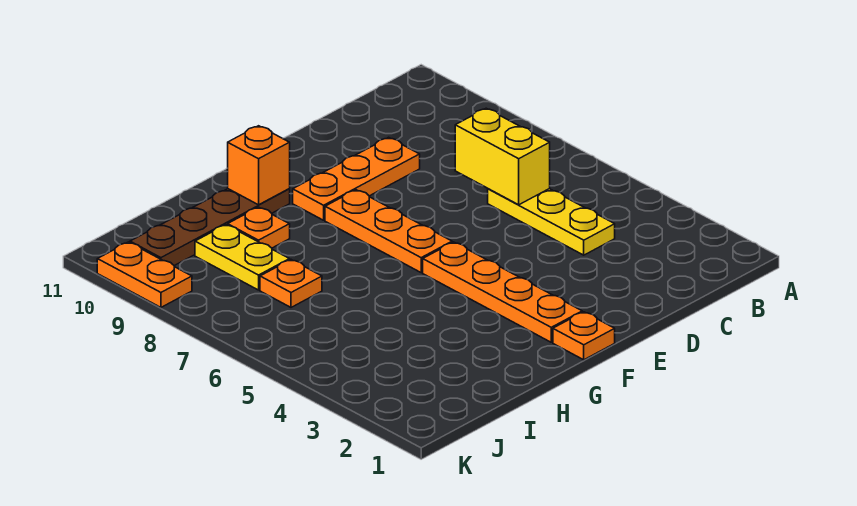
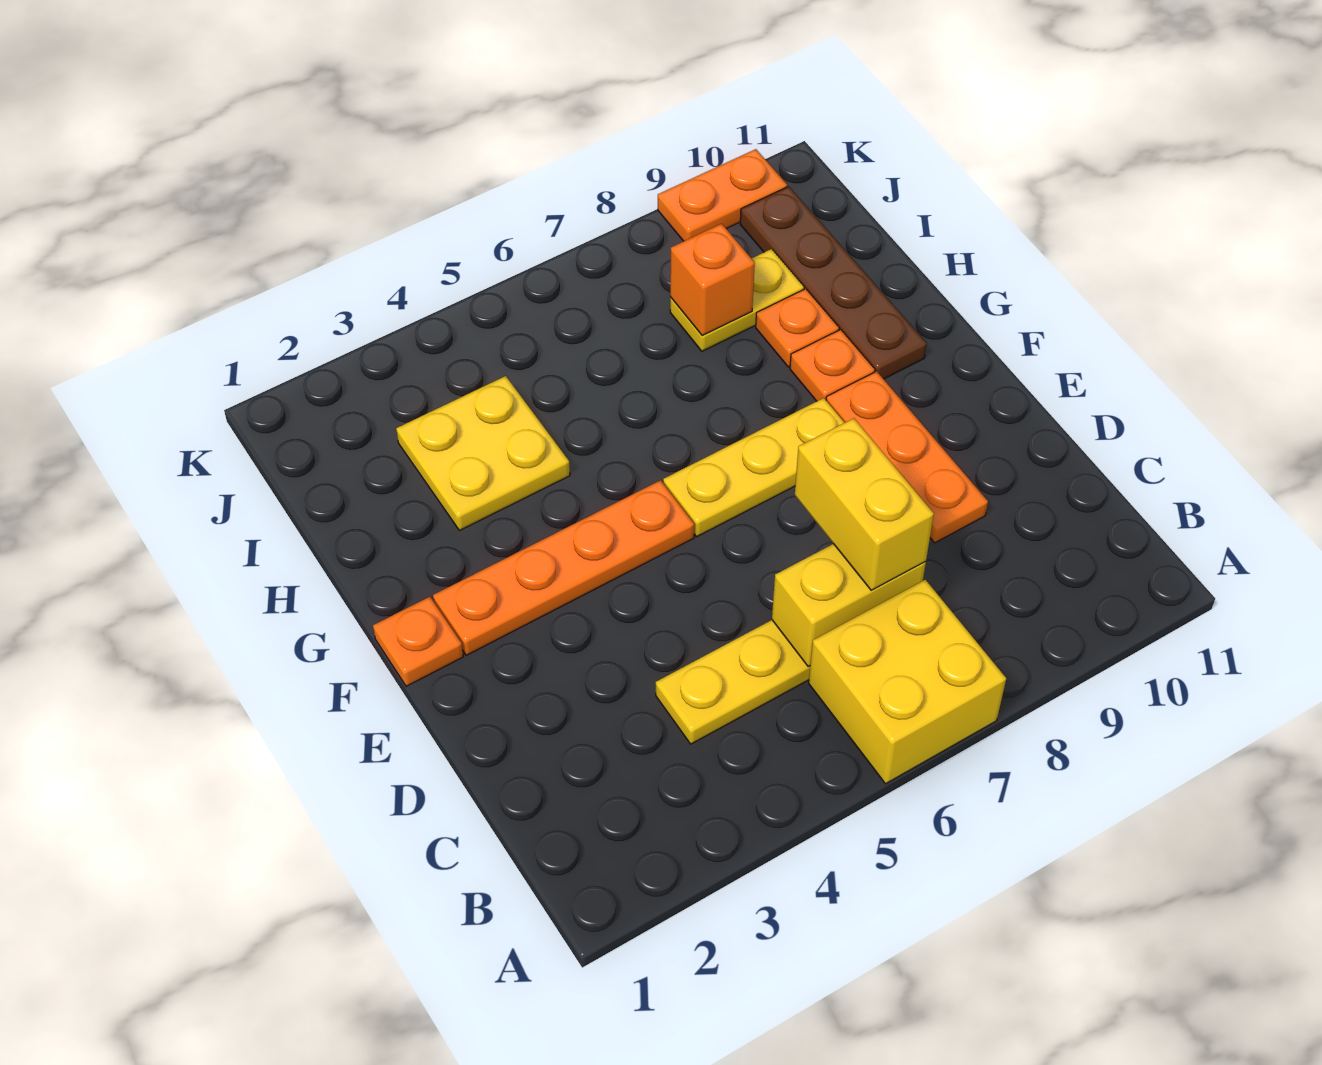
none -> yellow brick A6:B7 level 1
none -> yellow brick C7:D7 level 3
orange plate F6:F8 level 1 -> yellow plate F6:F8 level 1
orange brick G10 level 2 -> orange brick I8 level 2
none -> yellow plate H3:I4 level 1
orange plate I7 level 1 -> orange plate G9 level 1

